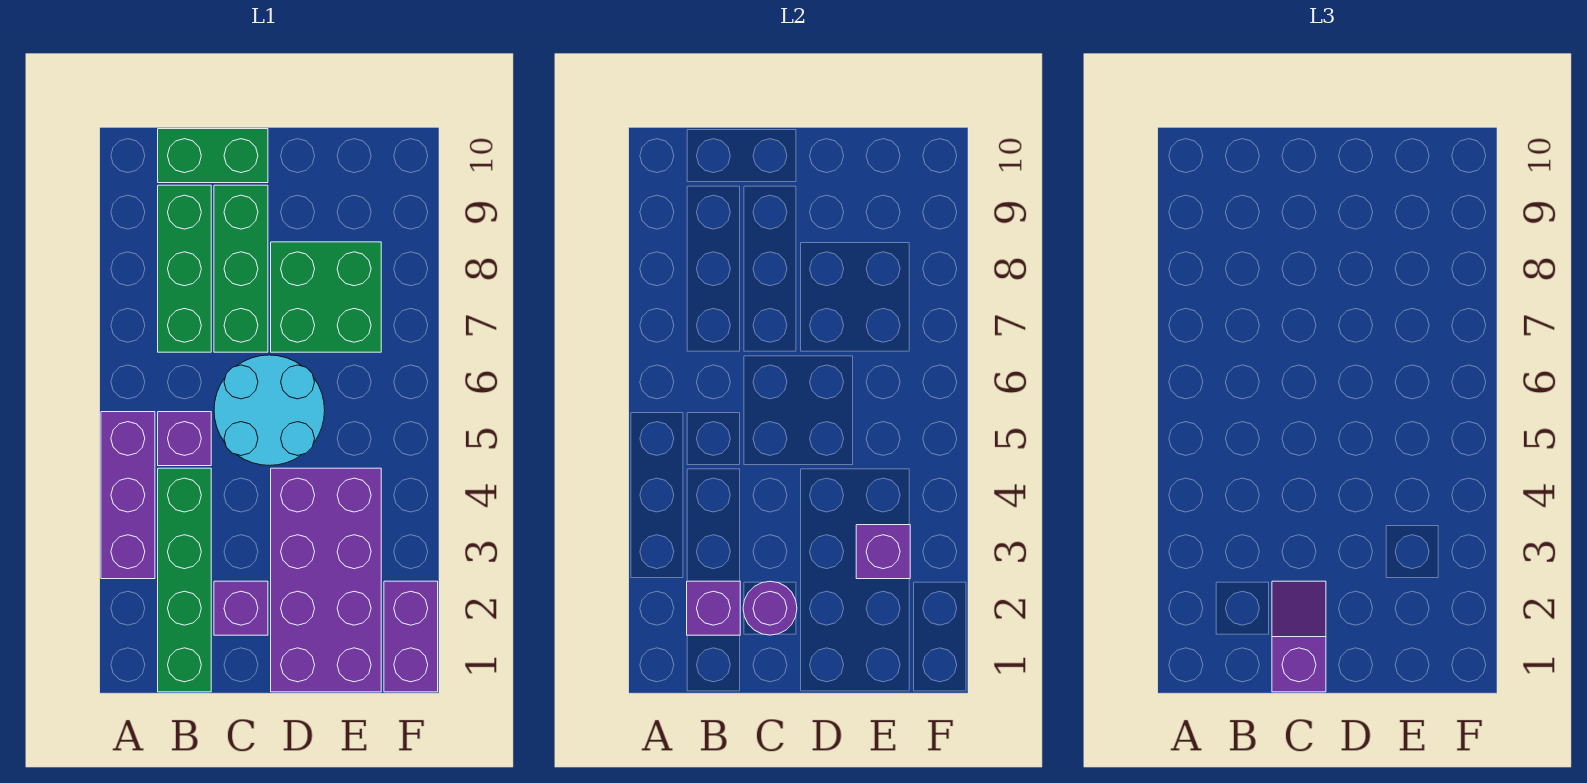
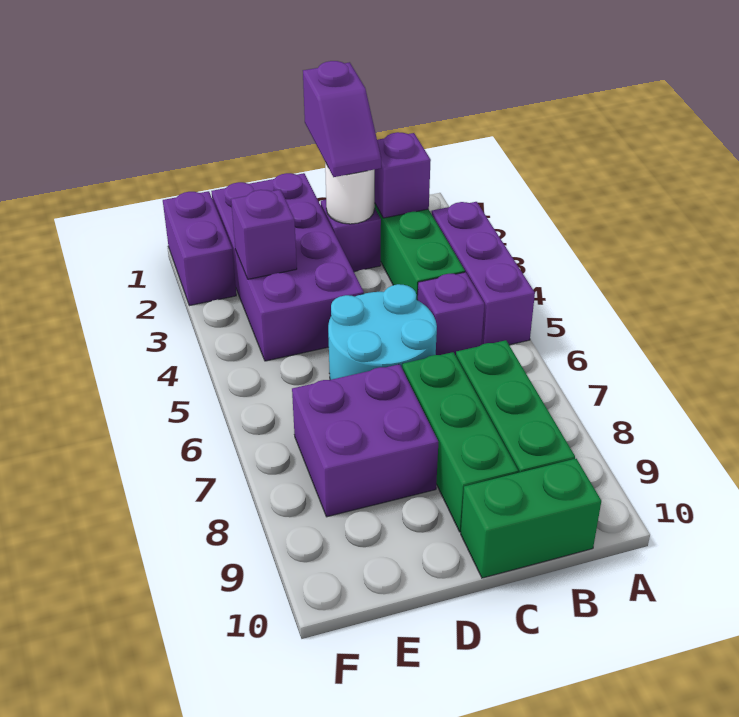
purple round brick C2 level 2 -> white round brick C2 level 2
green brick D7:E8 level 1 -> purple brick D7:E8 level 1

